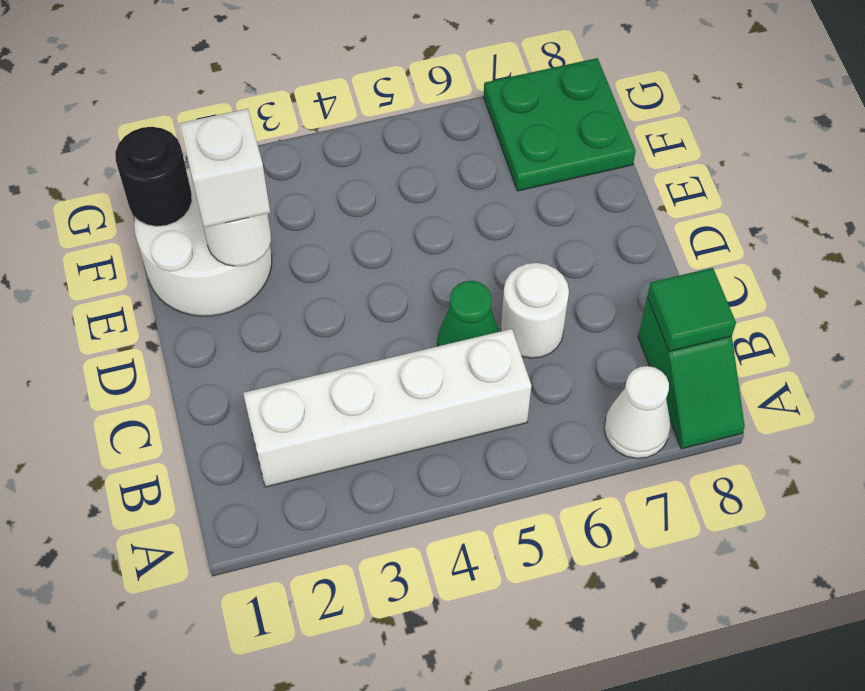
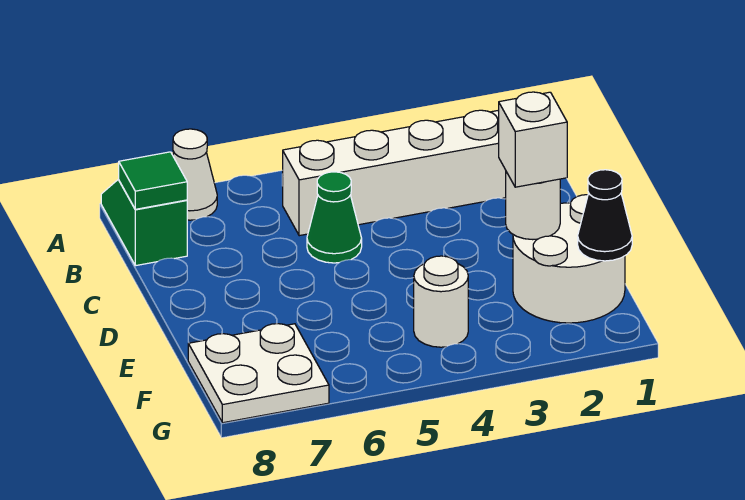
white round brick C6 level 1 -> white round brick F4 level 1
black round brick F1 level 2 -> black cone F1 level 2
green plate F7:G8 level 1 -> white plate F7:G8 level 1

